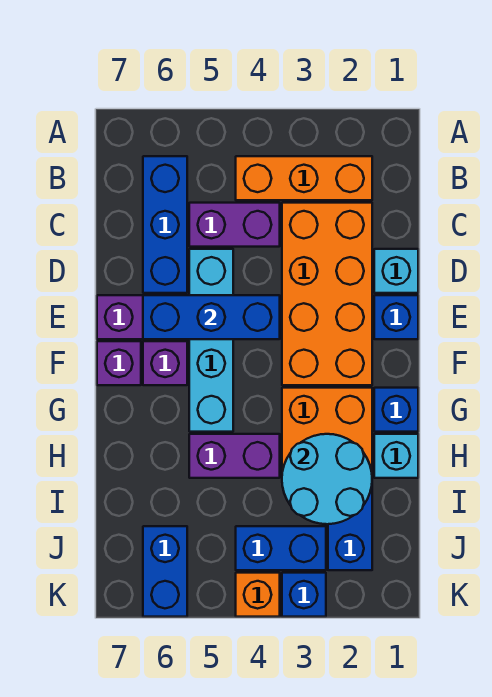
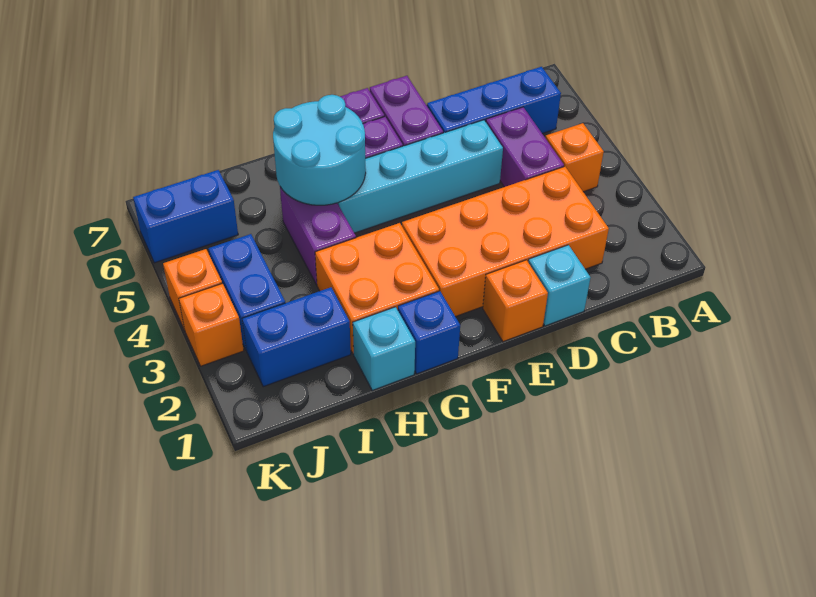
orange brick B2:B4 level 1 -> orange brick B4 level 1
blue brick E1 level 1 -> orange brick E1 level 1
blue brick E4:E6 level 2 -> none
cyan round brick H2:I3 level 2 -> cyan round brick G5:H6 level 2
blue brick K3 level 1 -> orange brick K3 level 1

